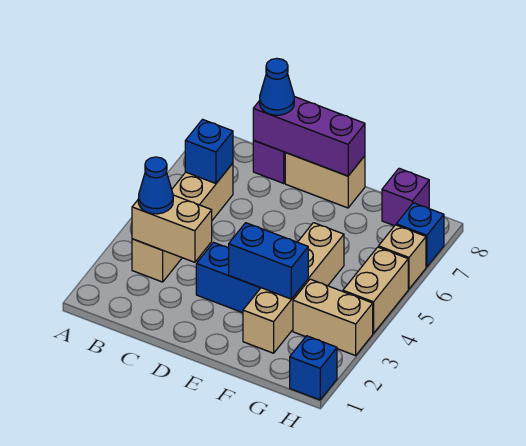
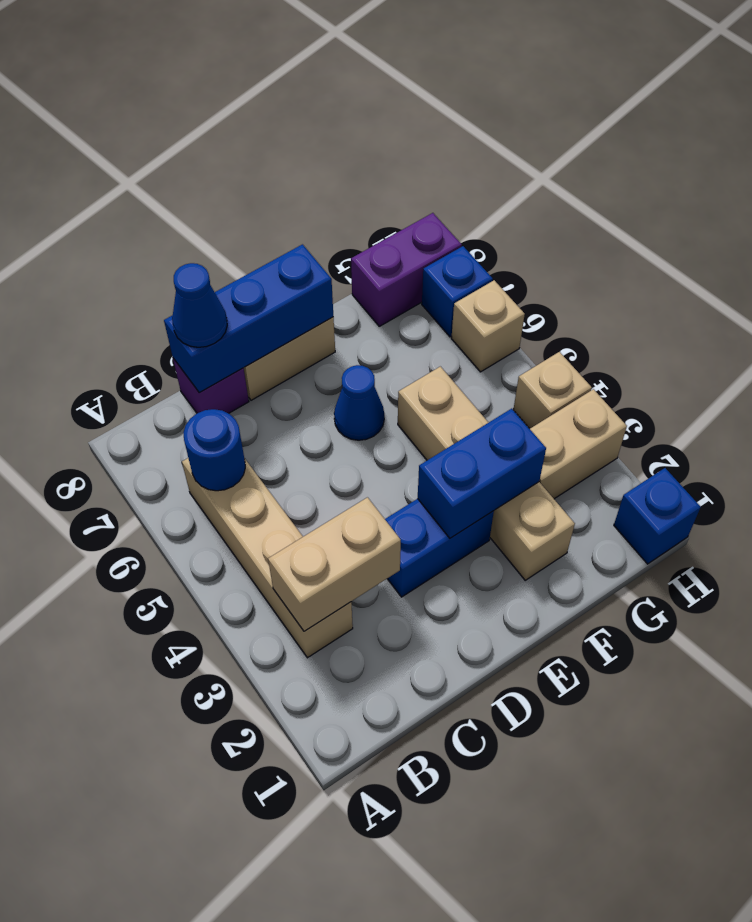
blue cone B3 level 3 -> blue cone E6 level 1
blue brick B6 level 2 -> blue round brick B6 level 2
purple brick C8:E8 level 2 -> blue brick C8:E8 level 2
purple brick G8 level 1 -> purple brick G8:H8 level 1
tan brick H4:H5 level 1 -> tan brick H4 level 1

